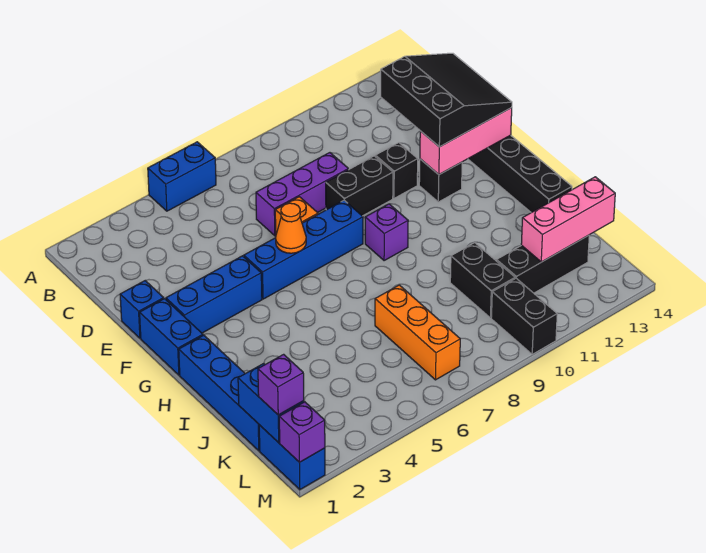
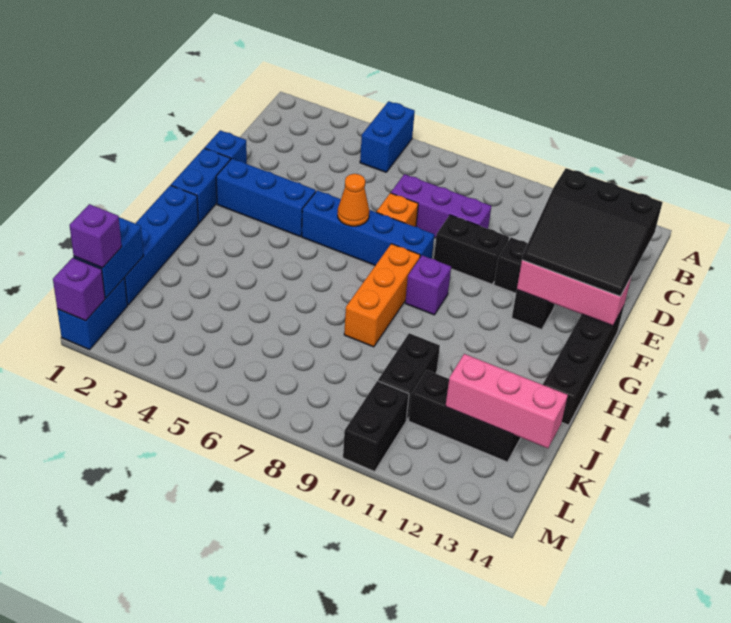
blue brick A5:A6 level 1 -> blue brick A5:B5 level 1
black slope D12:F14 level 3 top 12 -> black slope D12:F14 level 3 top D
orange brick J7:L7 level 1 -> orange brick G8:I8 level 1

